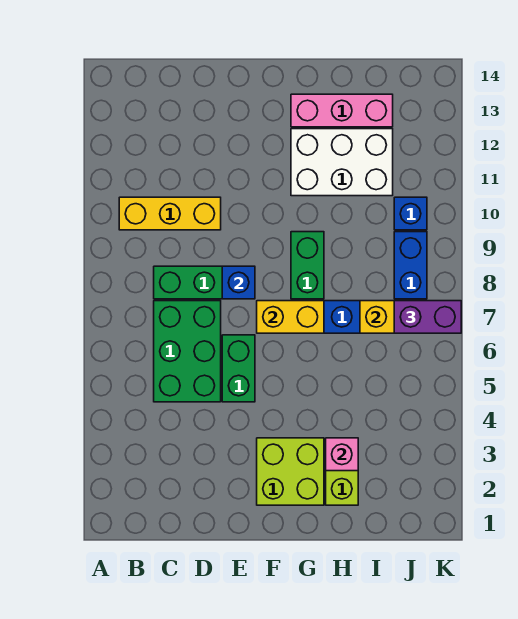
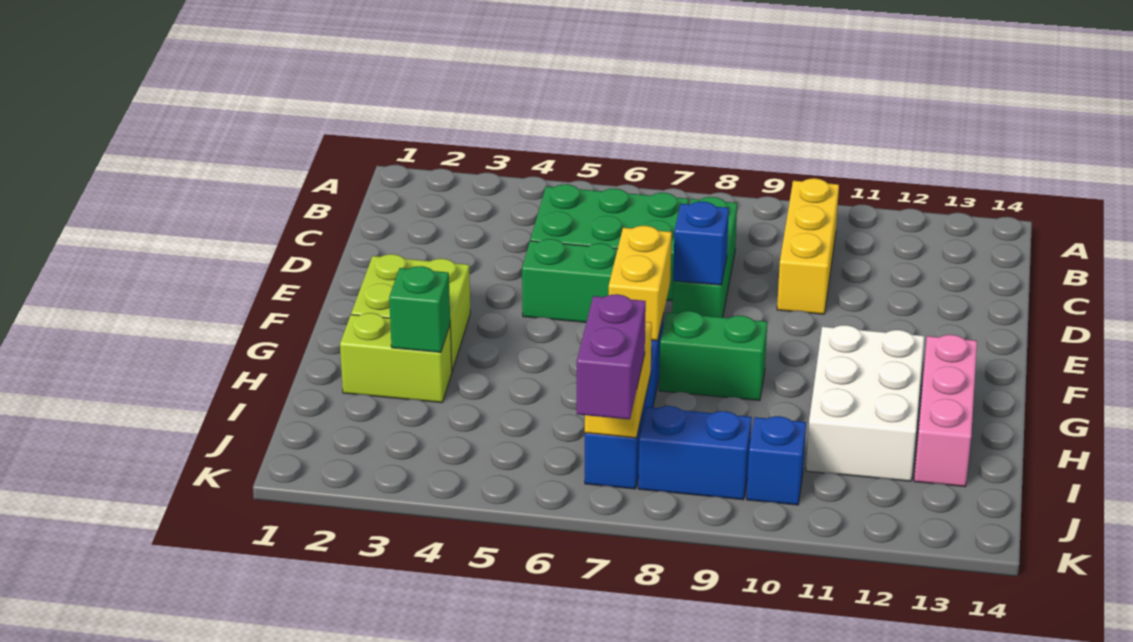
pink brick H3 level 2 -> green brick H3 level 2

